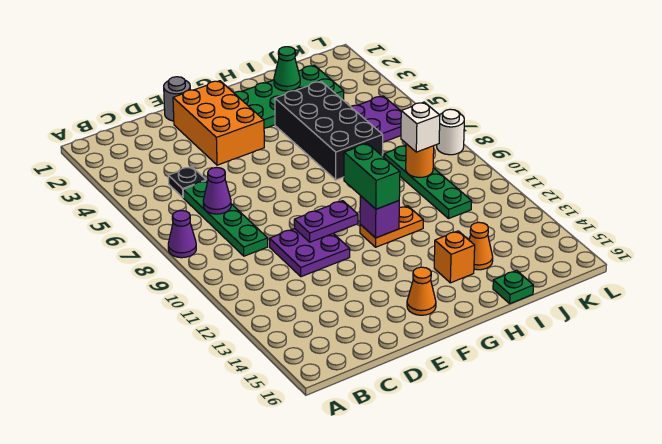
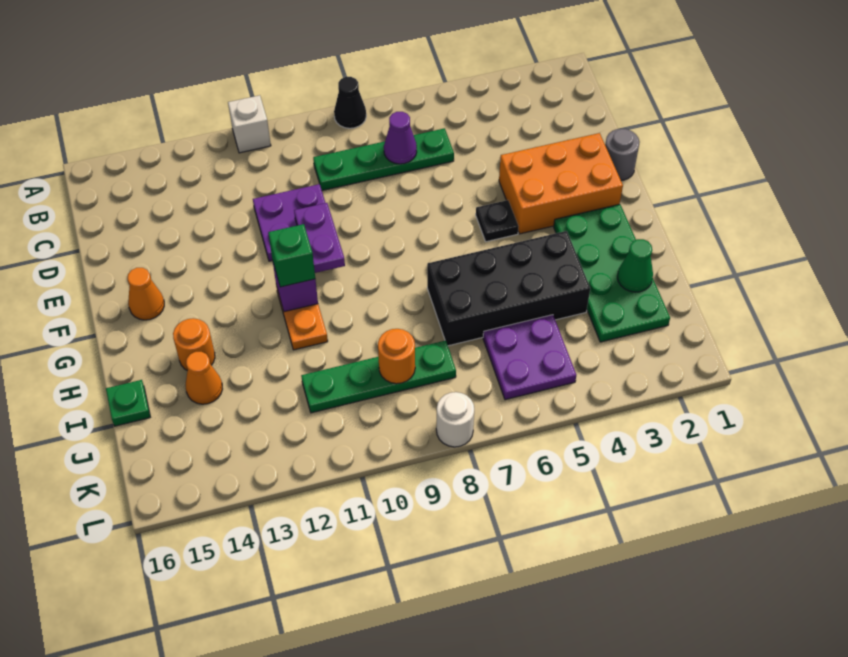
purple cone A8 level 1 -> black cone A8 level 1
black plate C5 level 1 -> black plate F5 level 1
green brick G10:G11 level 3 -> green brick G11 level 3
orange brick H14 level 1 -> orange round brick H14 level 1
white brick J9 level 3 -> white brick A11 level 1

